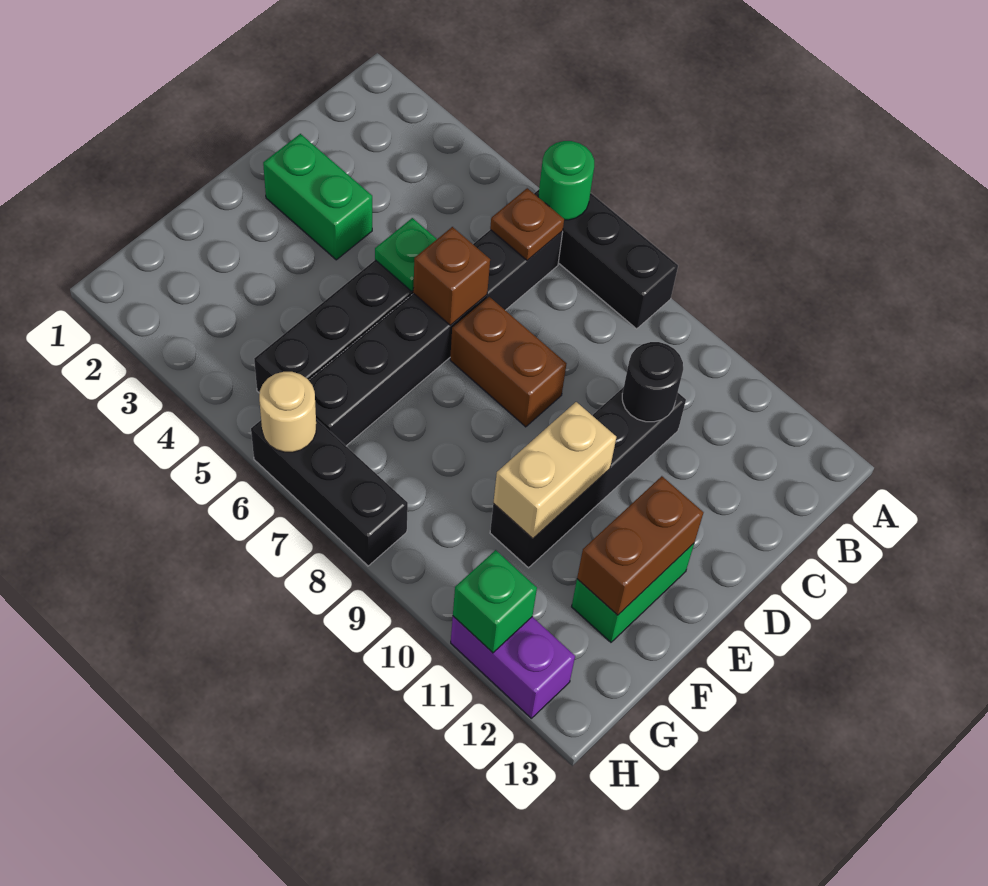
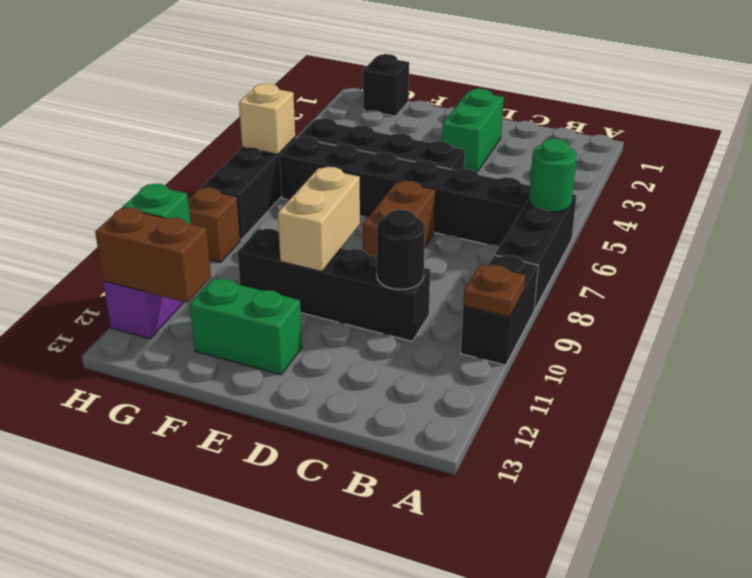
none -> black brick A9:A10 level 1
brown plate B6 level 2 -> brown plate A10 level 2
green plate D5 level 2 -> none
brown brick D6 level 2 -> brown brick H9 level 1
tan brick E10:F10 level 2 -> tan brick E9:E10 level 2
brown brick E12:F12 level 2 -> brown brick G12:H12 level 2
none -> black brick G1 level 1
tan round brick H6 level 2 -> tan brick H6 level 2

